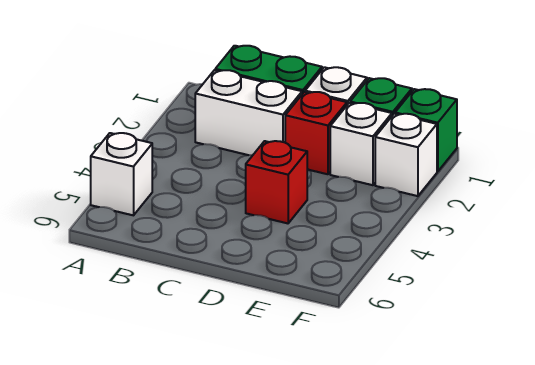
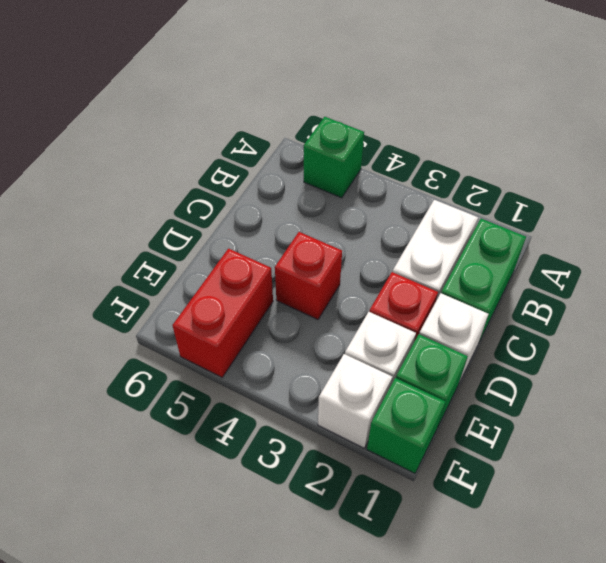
white brick A5 level 1 -> green brick A5 level 1
none -> red brick E5:F5 level 1

